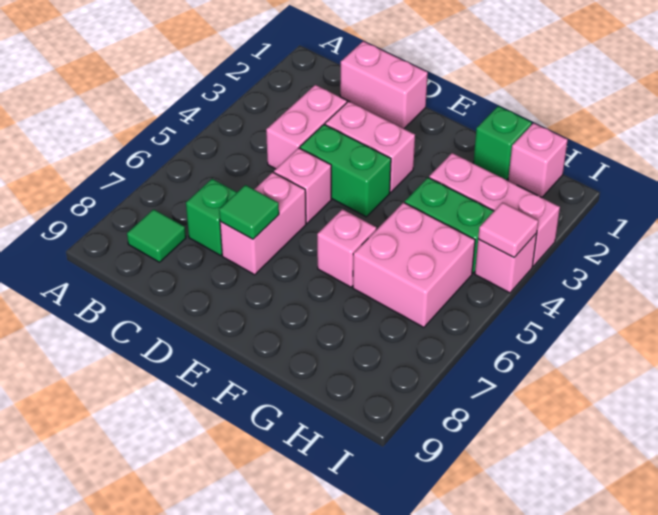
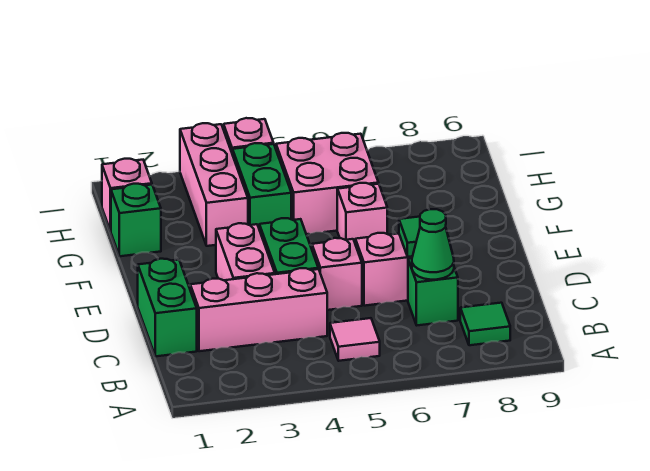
pink brick C1:D1 level 1 -> green brick C1:D1 level 1
pink brick C3:C4 level 1 -> pink brick C2:C4 level 1
none -> green cone C7 level 2
pink tile I4 level 2 -> pink tile B5 level 1

